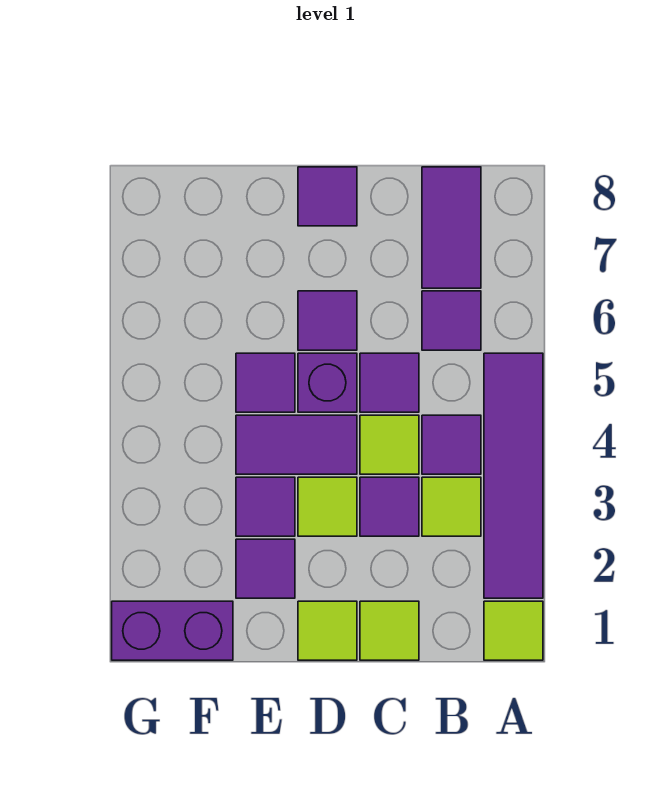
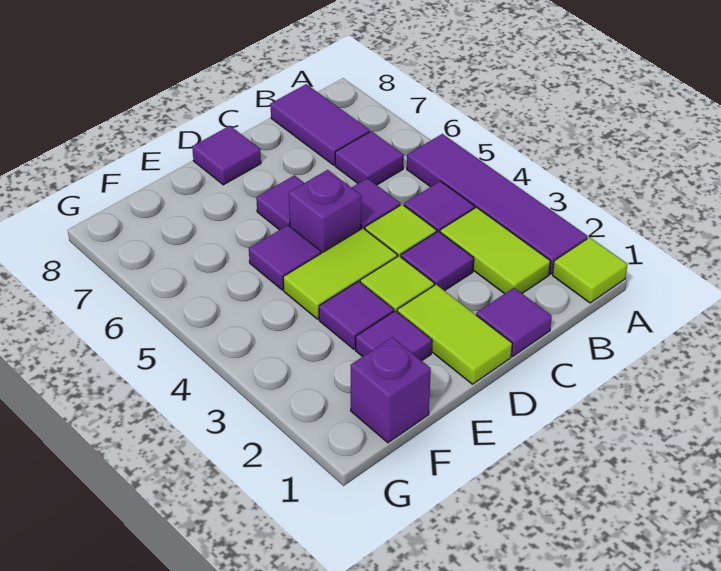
lime tile B3 level 1 -> lime tile B2:B3 level 1
lime tile C1 level 1 -> purple tile C1 level 1
lime tile D1 level 1 -> lime tile D1:D2 level 1
purple tile D4:E4 level 1 -> lime tile D4:E4 level 1
purple brick F1:G1 level 1 -> purple brick F1 level 1

